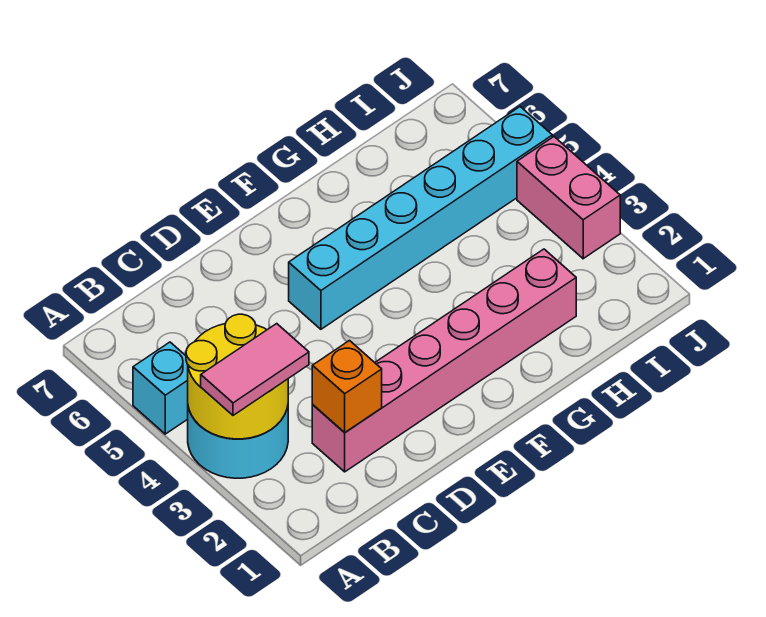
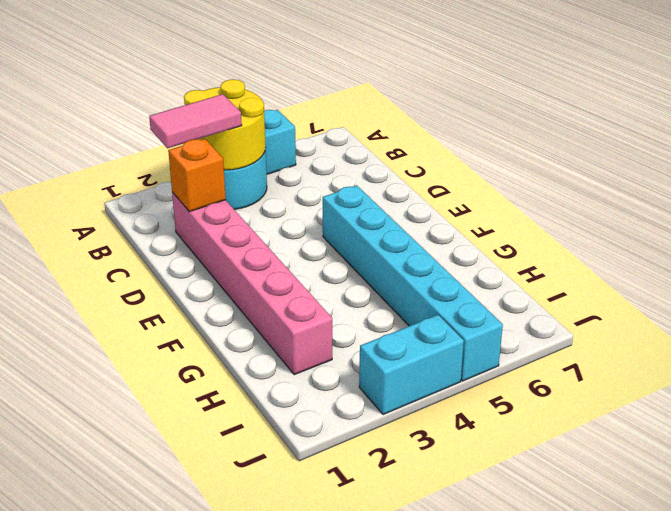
pink tile A3:B3 level 3 -> pink tile B2:B3 level 3
pink brick J3:J4 level 1 -> cyan brick J3:J4 level 1

